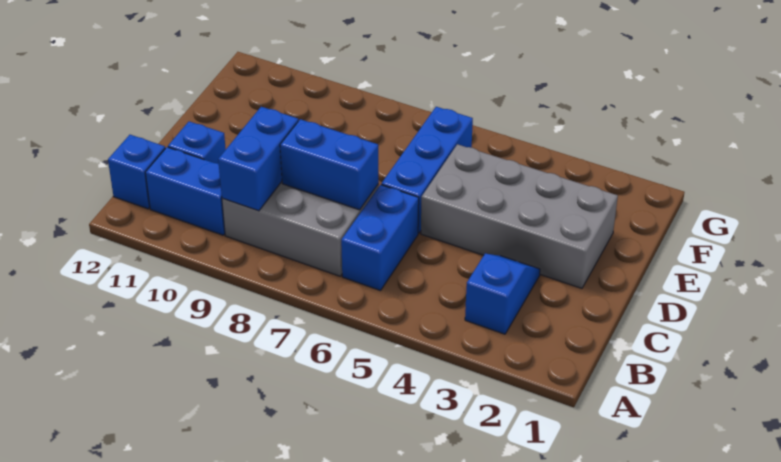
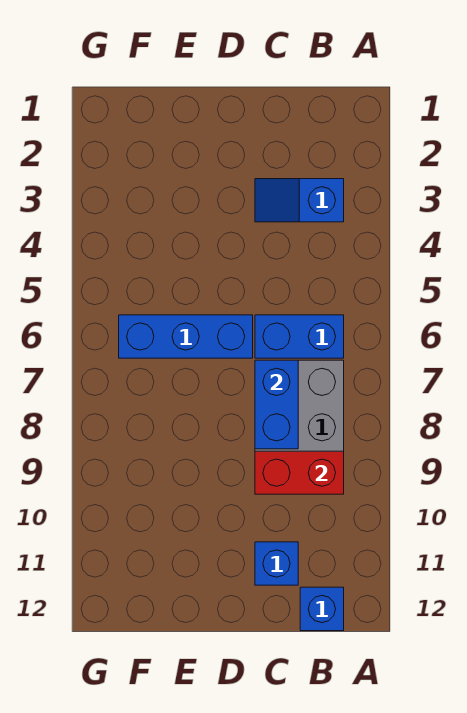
blue brick B9:C9 level 2 -> red brick B9:C9 level 2
blue brick B10:B11 level 1 -> none
grey brick D2:E5 level 1 -> none

